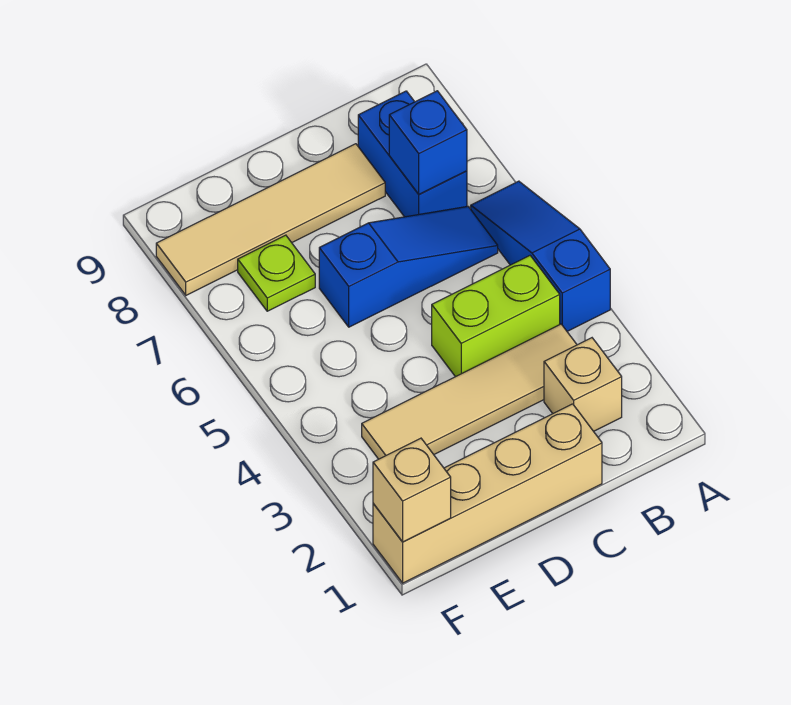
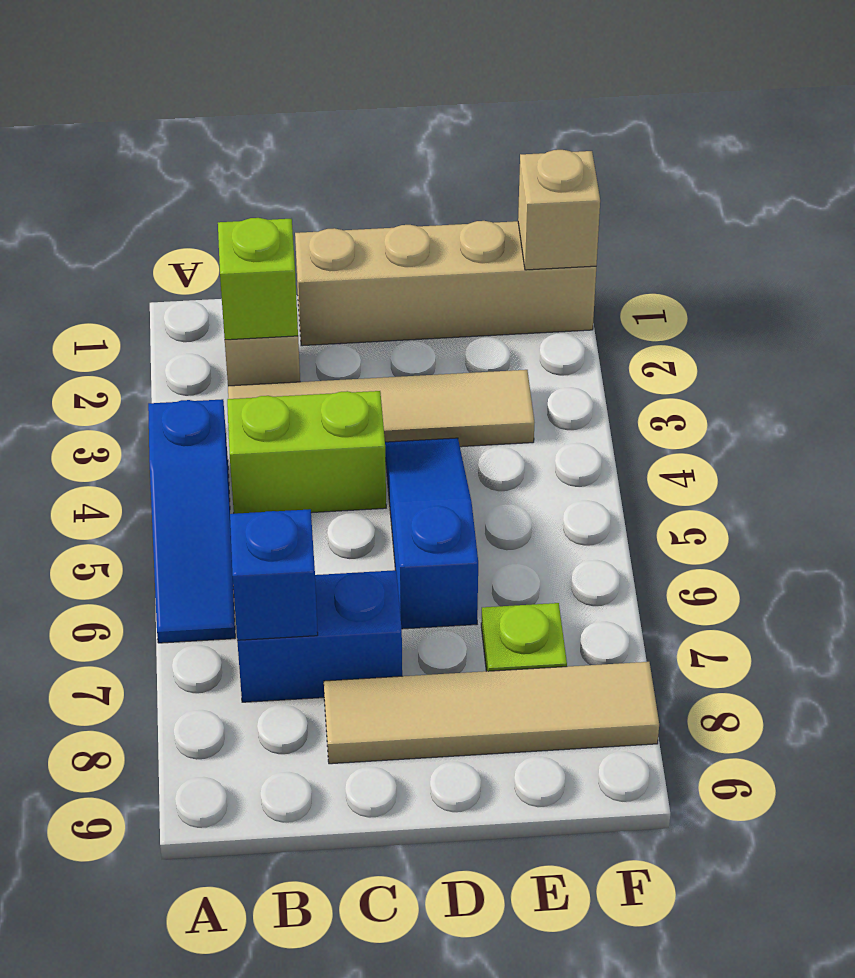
none -> lime brick B2 level 2
blue slope B6:D6 level 1 top D -> blue slope D4:D6 level 1 top 6
blue brick B7:B8 level 1 -> blue brick B7:C7 level 1

